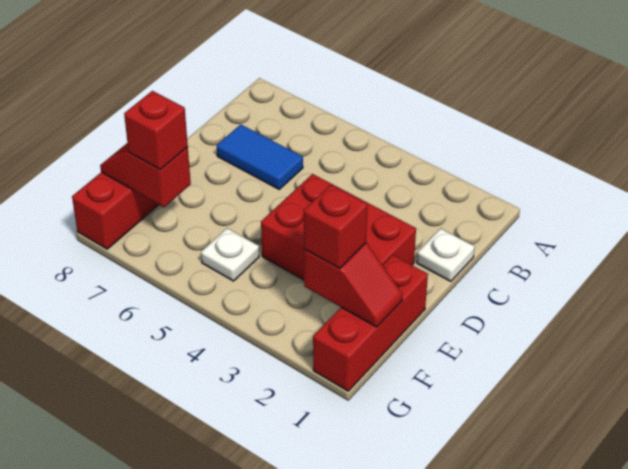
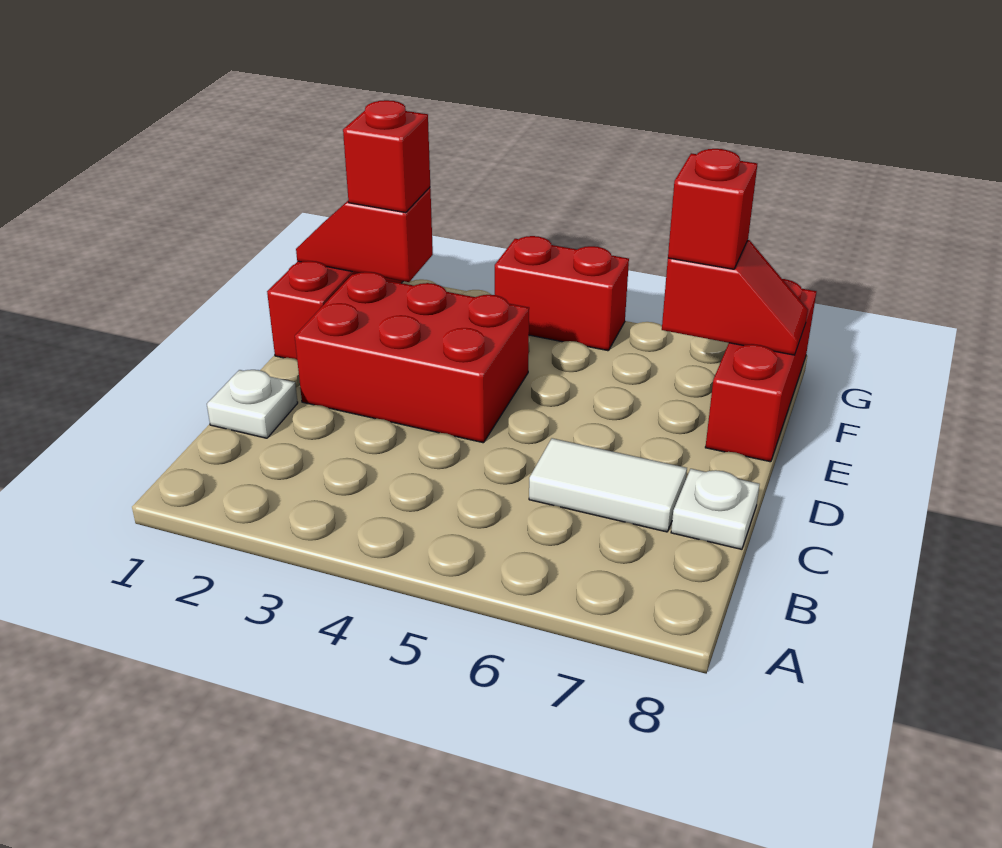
blue tile C6:C7 level 1 -> white tile C6:C7 level 1
white plate F5 level 1 -> white plate C8 level 1
none -> red brick G4:G5 level 1

